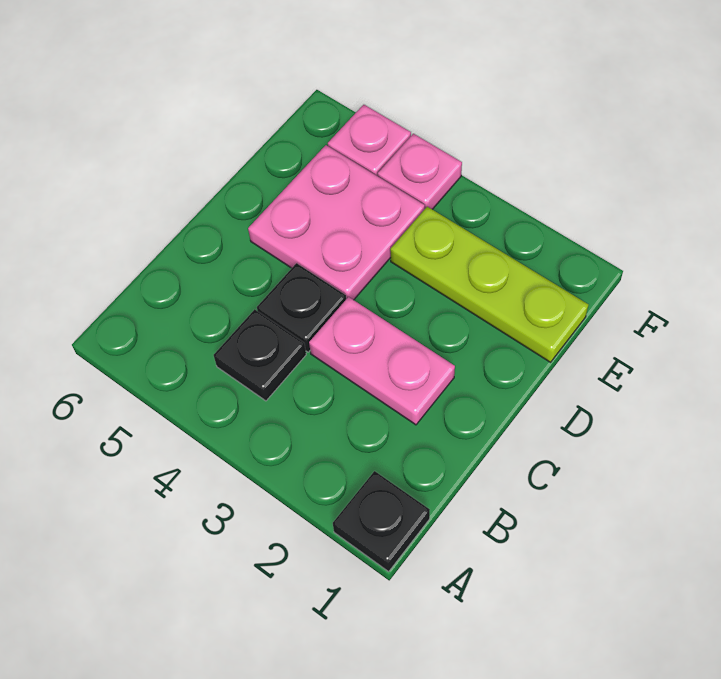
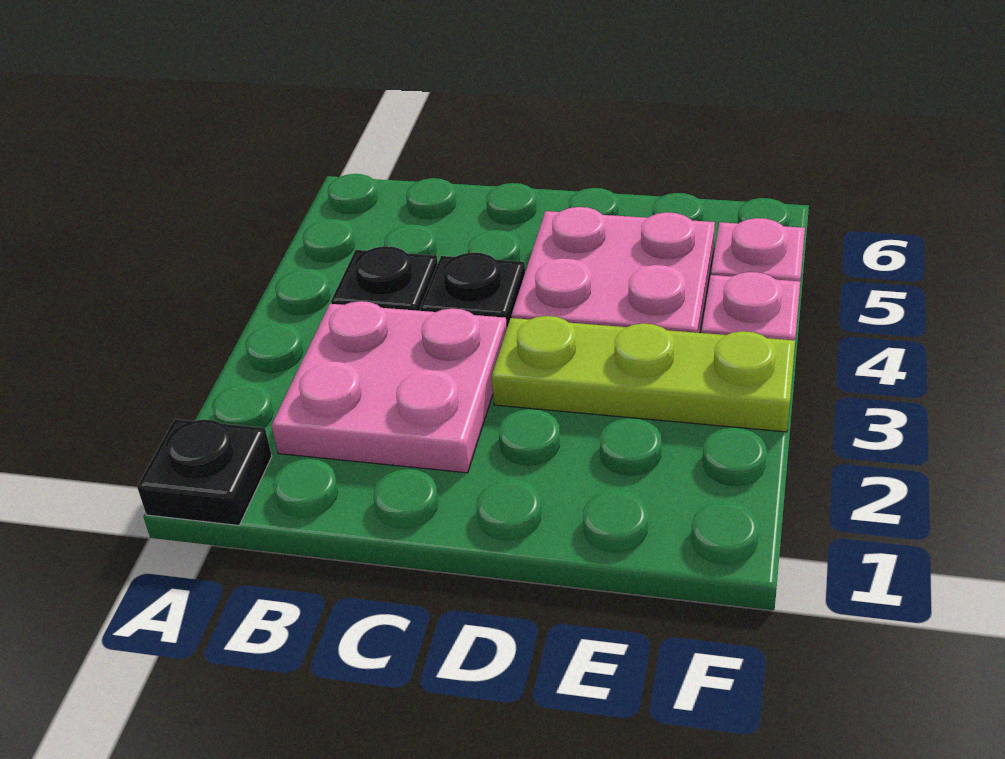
pink plate C2:C3 level 1 -> pink plate B2:C3 level 1
lime plate E1:E3 level 1 -> lime plate D3:F3 level 1

